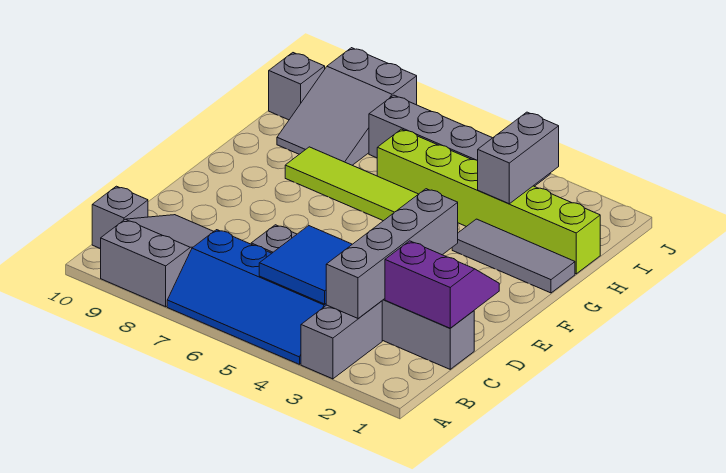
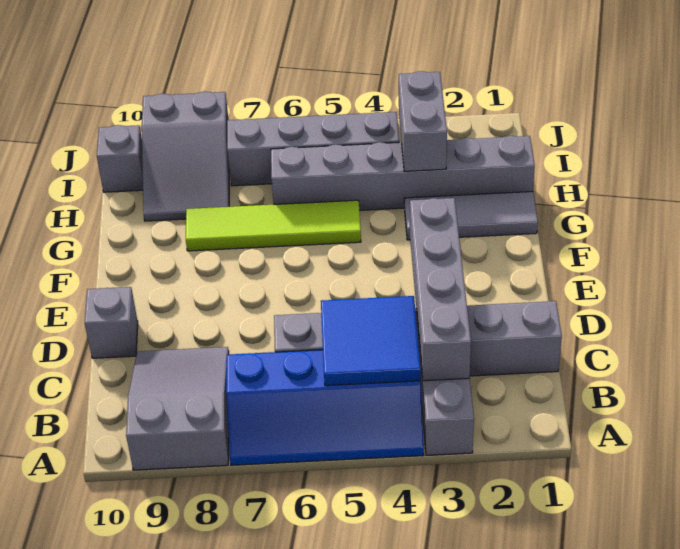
grey brick B10 level 1 -> grey brick D10 level 1
purple slope C1:D2 level 2 top C -> none
lime brick H1:H6 level 1 -> grey brick H1:H6 level 1

